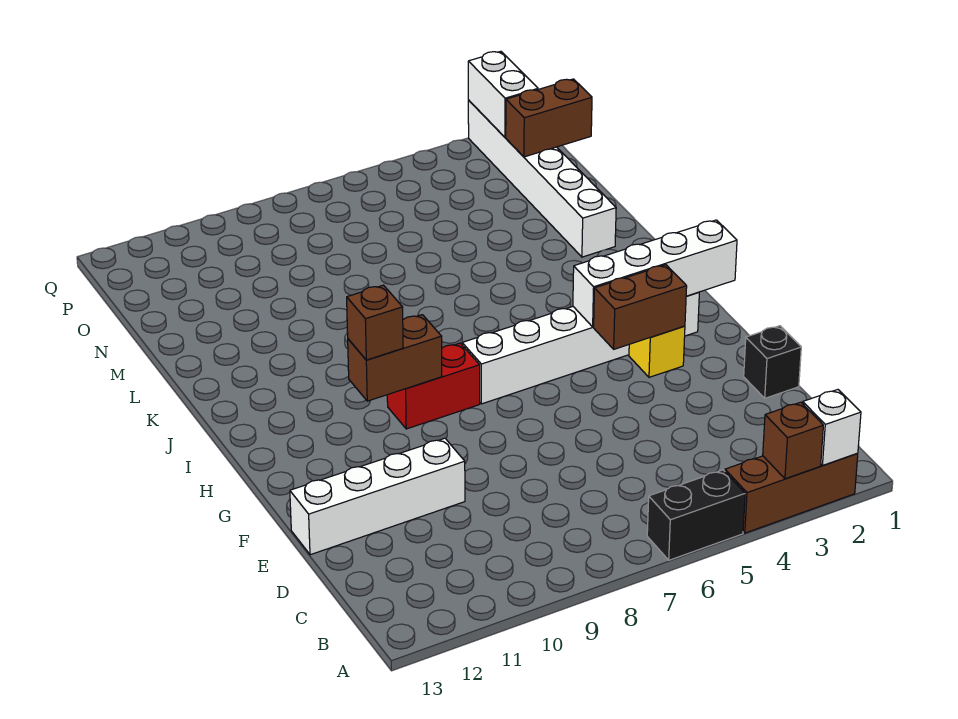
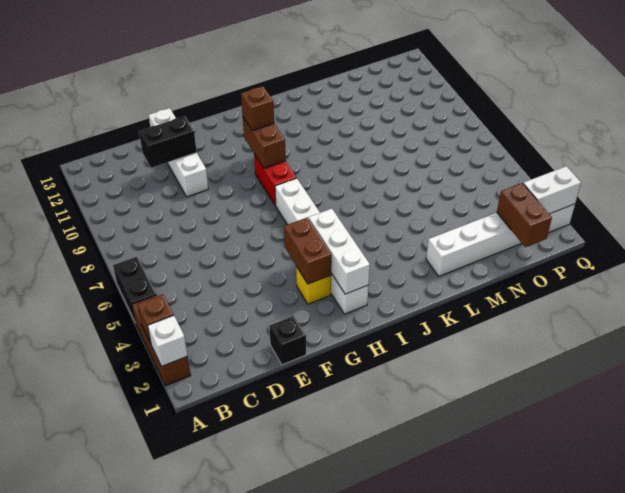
none -> black brick D11:E11 level 2
white brick H1:H4 level 2 -> white brick H2:H4 level 2

